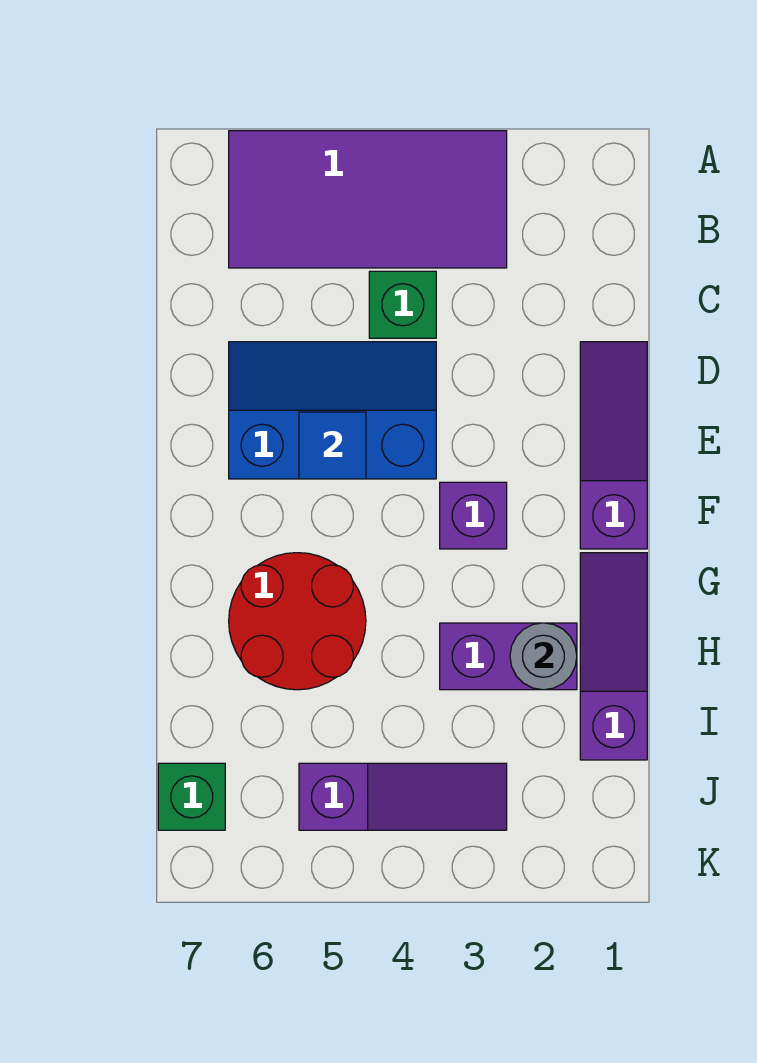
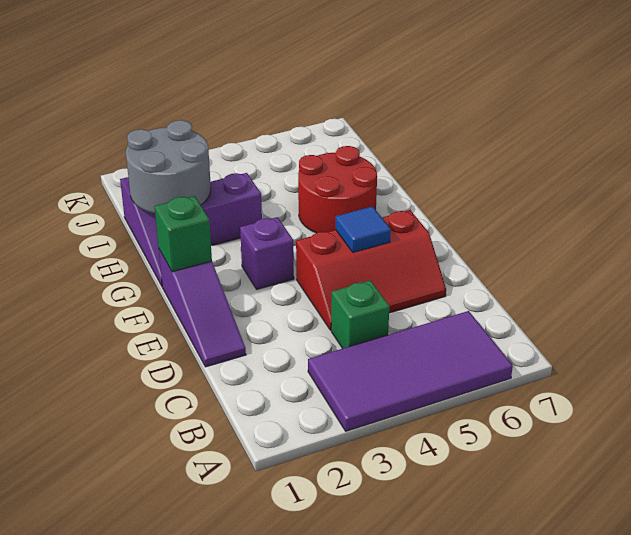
blue slope D4:E6 level 1 top E -> red slope D4:E6 level 1 top E
grey round brick H2 level 2 -> grey round brick H1:I2 level 2
purple slope J3:J5 level 1 top 5 -> none
green brick J7 level 1 -> green brick F1 level 2

